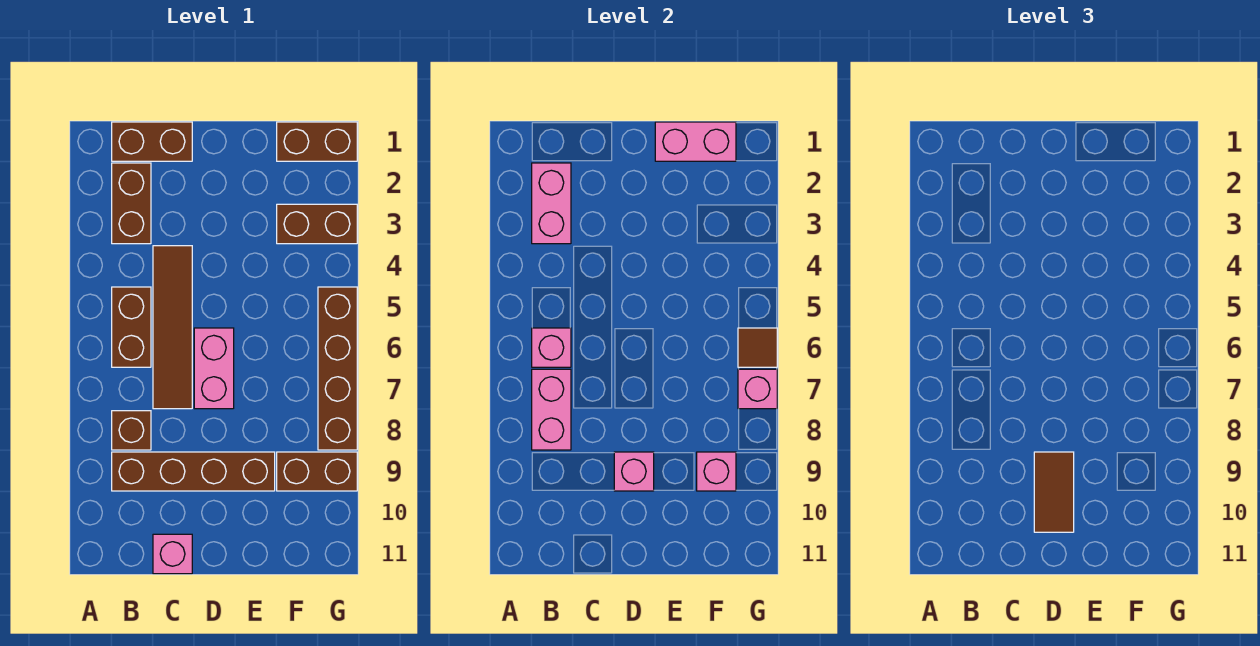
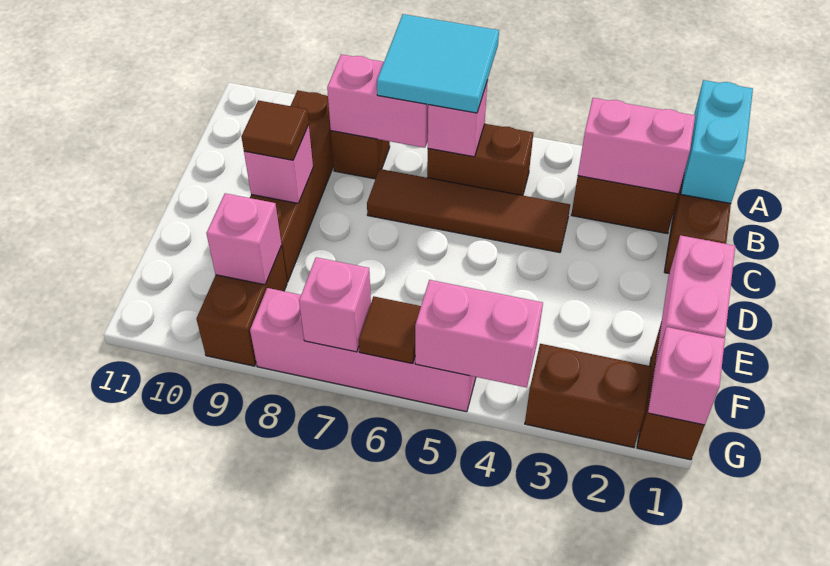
none -> cyan brick A1:B1 level 2
none -> cyan tile A6:B7 level 3
pink brick C11 level 1 -> pink brick G1 level 2
pink brick D6:D7 level 1 -> pink brick G4:G5 level 2
brown tile D9:D10 level 3 -> brown tile D9 level 3
brown brick F3:G3 level 1 -> brown brick G2:G3 level 1
brown brick G5:G8 level 1 -> pink brick G5:G8 level 1

